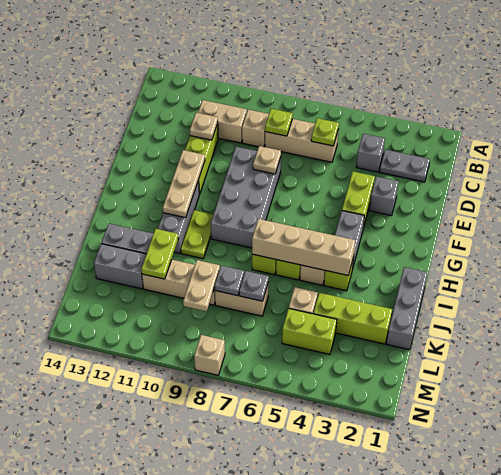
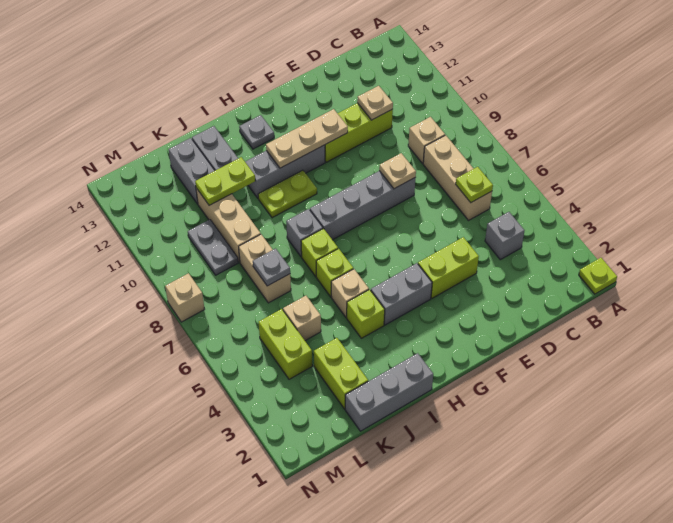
grey plate C2:C3 level 1 -> grey plate L9:L10 level 1
lime plate C8 level 2 -> lime plate A1 level 1
tan brick C10:C11 level 1 -> none
grey brick E3 level 1 -> grey brick I8 level 1
grey brick E8:H9 level 1 -> grey brick E8:H8 level 1
tan brick I4:I7 level 2 -> none
lime brick K2:K4 level 1 -> lime brick K2:K3 level 1
grey plate K8 level 2 -> grey plate H13 level 1
tan plate K9:L9 level 2 -> none

